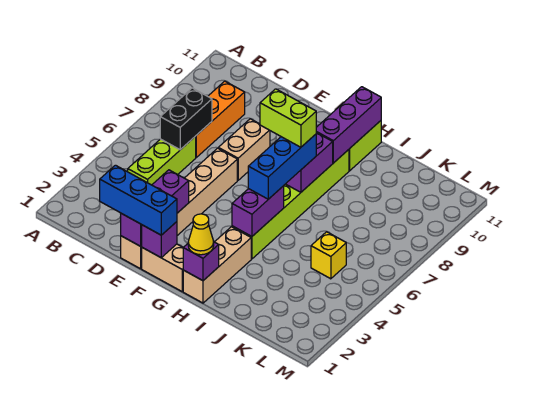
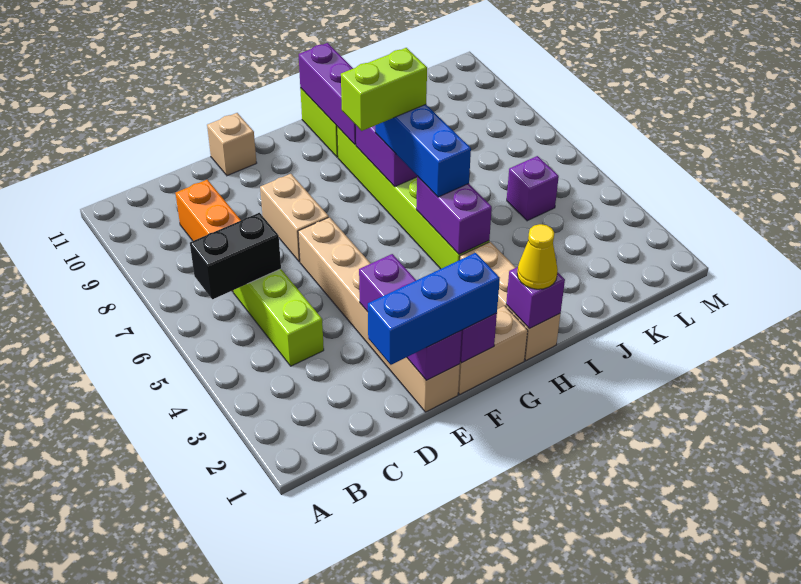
black brick C6:C7 level 2 -> black brick B6:C6 level 2
none -> tan brick E11 level 1
yellow brick K5 level 1 -> purple brick K5 level 1

